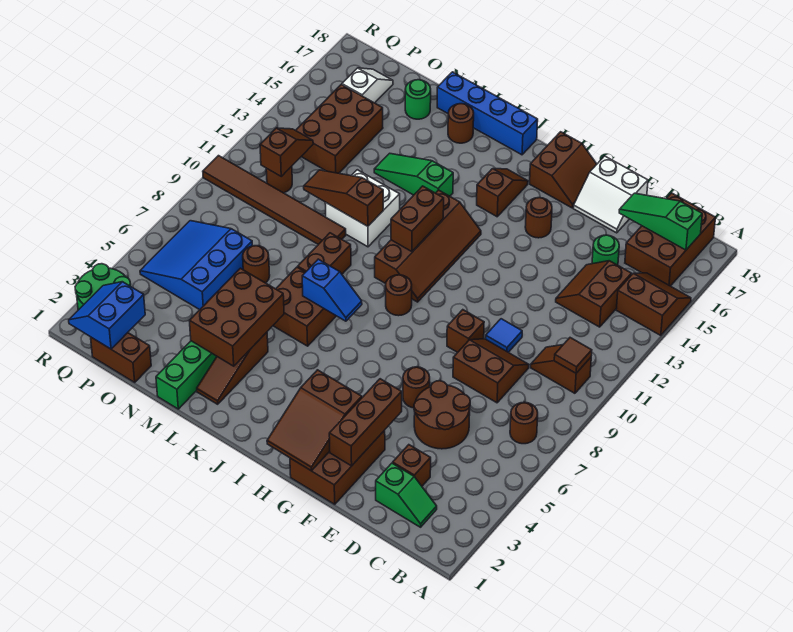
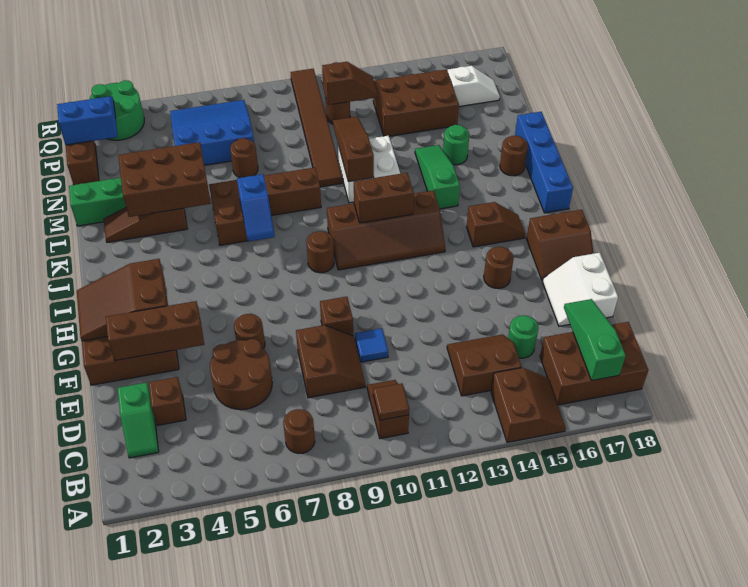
green round brick N17 level 1 -> green round brick M15 level 1

